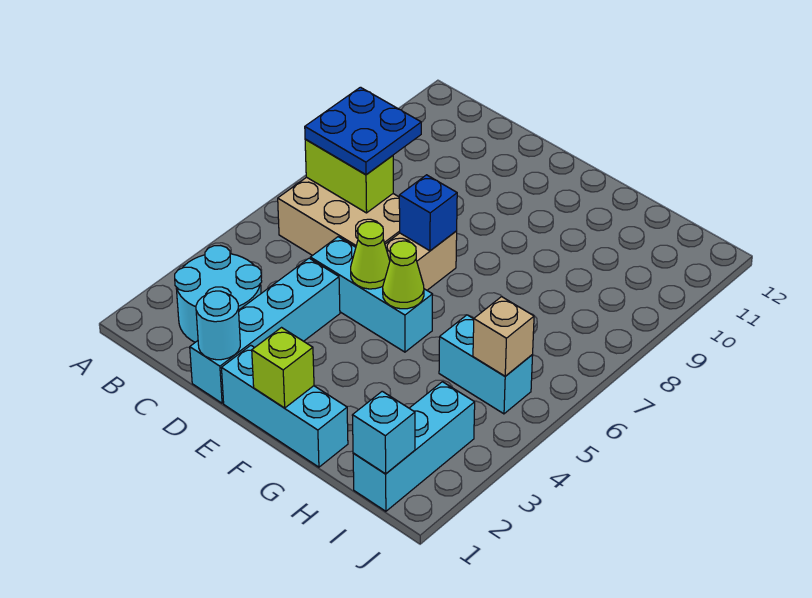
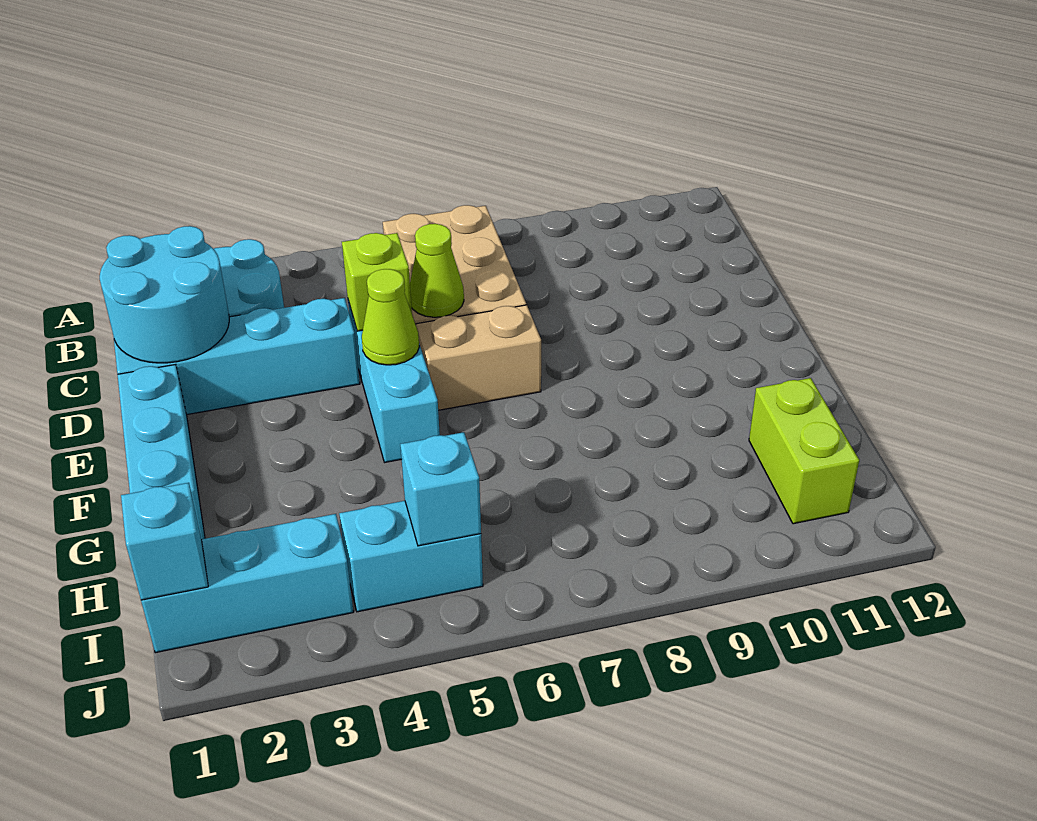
lime brick B7:C7 level 2 -> lime brick H11:I11 level 1
blue plate B7:C8 level 3 -> none
cyan round brick D1 level 2 -> cyan round brick C1:D2 level 2
blue brick E7 level 2 -> none
lime brick F1 level 2 -> lime brick D5 level 2
lime cone F5 level 2 -> lime cone D6 level 2
cyan brick H5:I5 level 1 -> cyan brick I4:I5 level 1
tan brick I5 level 2 -> cyan brick I5 level 2

